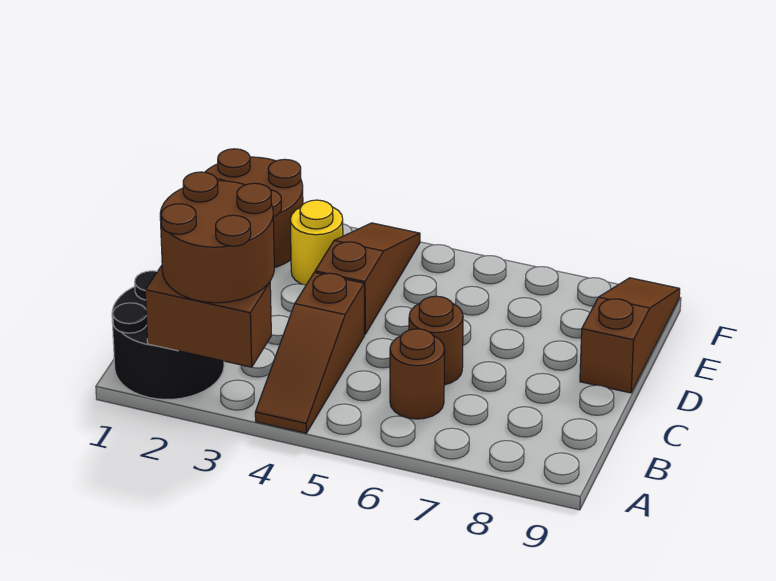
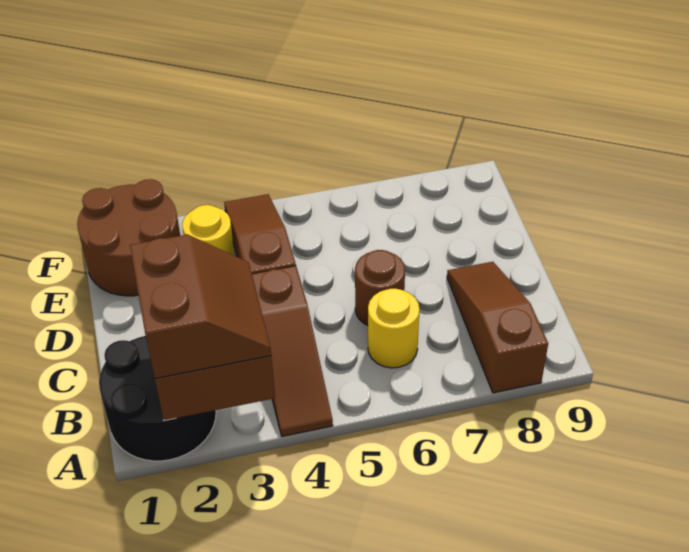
brown round brick A2:B3 level 3 -> brown slope A2:B3 level 3 top 2
brown round brick B6 level 1 -> yellow round brick B6 level 1
brown slope D9:F9 level 1 top D -> brown slope A8:C8 level 1 top A

